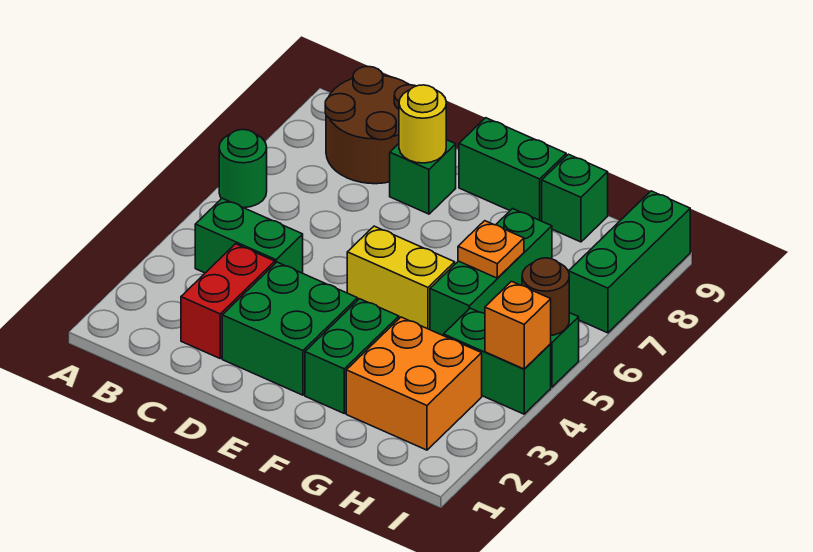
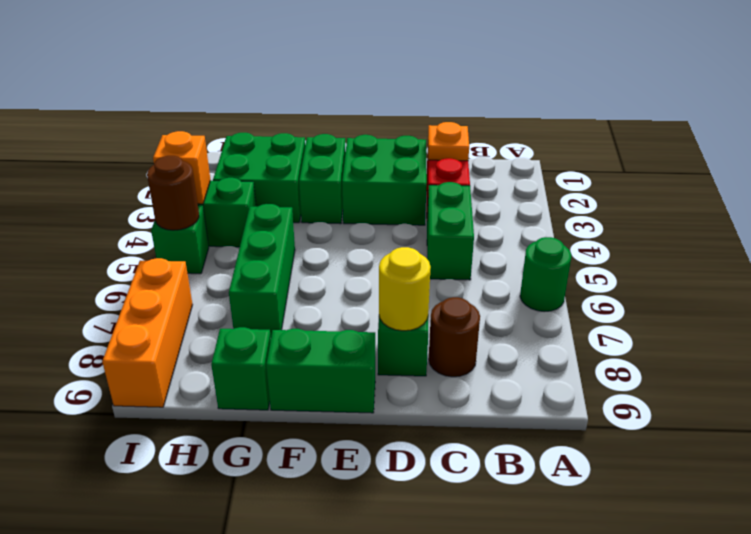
green brick B4:C4 level 1 -> green brick C4:C5 level 1
brown round brick B8:C9 level 1 -> brown round brick C8 level 1
yellow brick E5:F5 level 1 -> none
orange brick G2:H3 level 1 -> green brick G2:H3 level 1
orange plate G6 level 2 -> orange plate C2 level 2
green brick I7:I9 level 1 -> orange brick I7:I9 level 1

